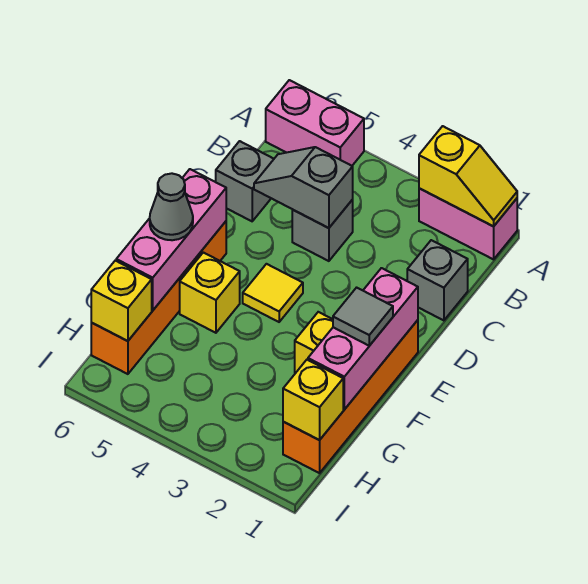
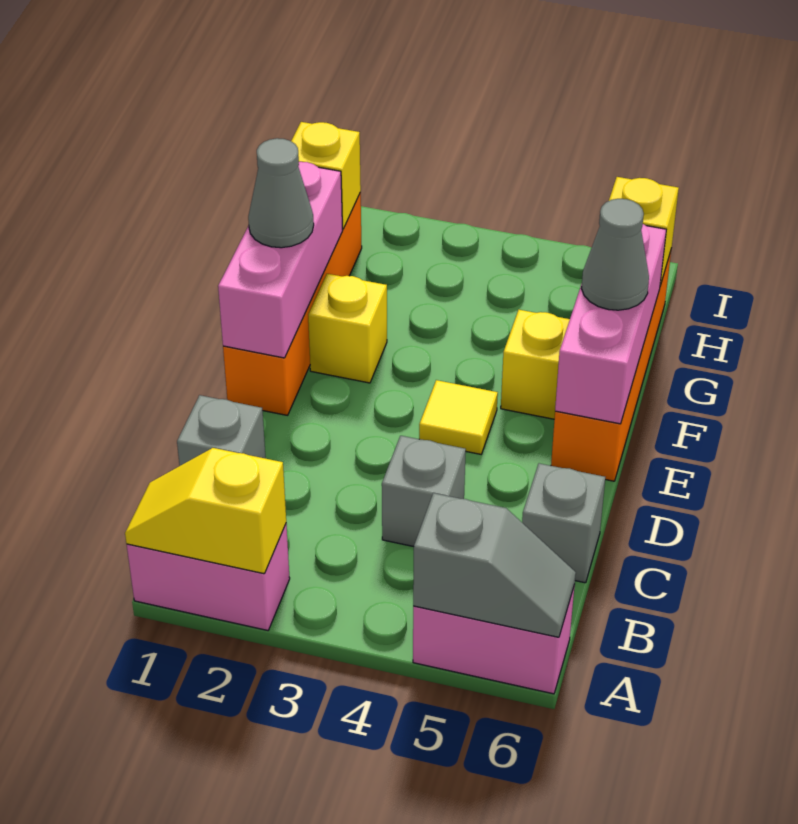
grey slope C4:C5 level 2 top 4 -> grey slope A5:A6 level 2 top 5
grey tile F1 level 3 -> grey cone F1 level 3

